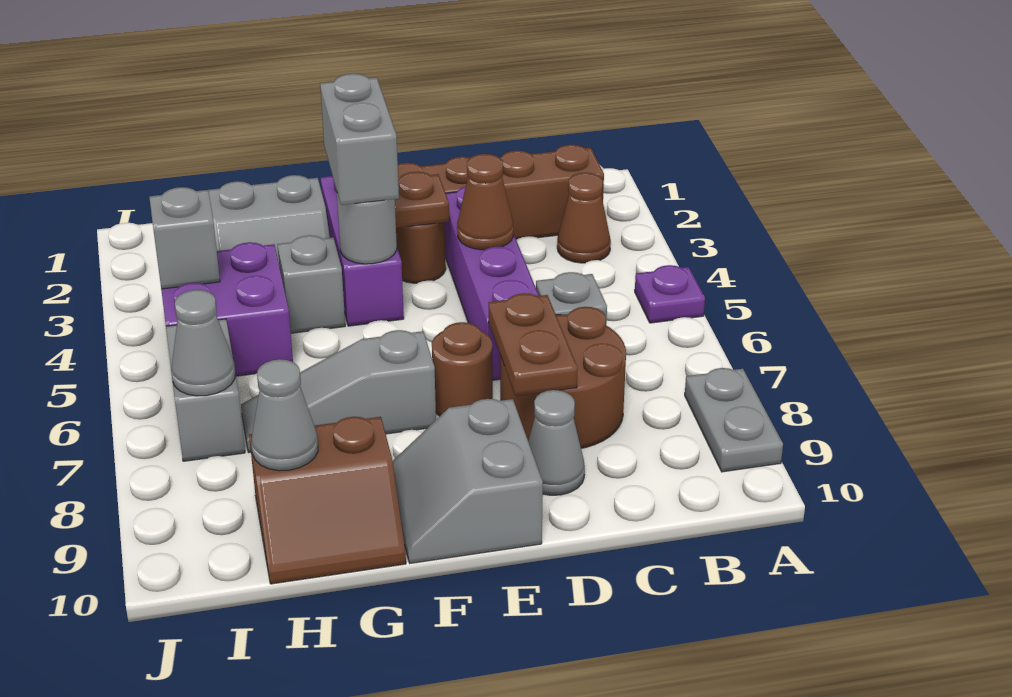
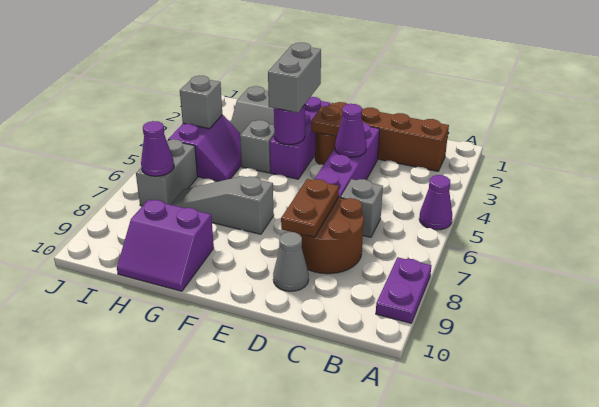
purple plate A5 level 1 -> purple cone A5 level 1
grey plate A8:A9 level 1 -> purple plate A8:A9 level 1
brown cone B3 level 1 -> none
brown cone D4 level 2 -> purple cone D4 level 2
brown round brick E7 level 1 -> none
grey slope E9:F10 level 1 top E -> none
grey round brick F4 level 2 -> purple round brick F4 level 2
brown slope G9:H10 level 1 top 9 -> purple slope G9:H10 level 1 top 9
purple brick H4:I5 level 1 -> purple slope H4:I5 level 1 top I
grey cone H9 level 2 -> none
grey cone I7 level 2 -> purple cone I7 level 2

